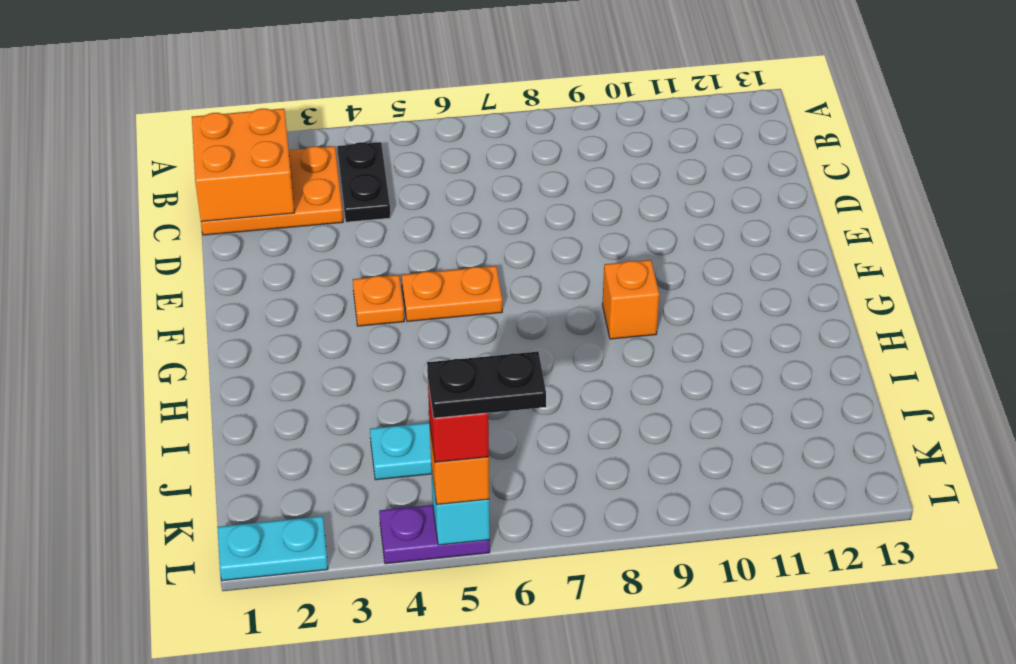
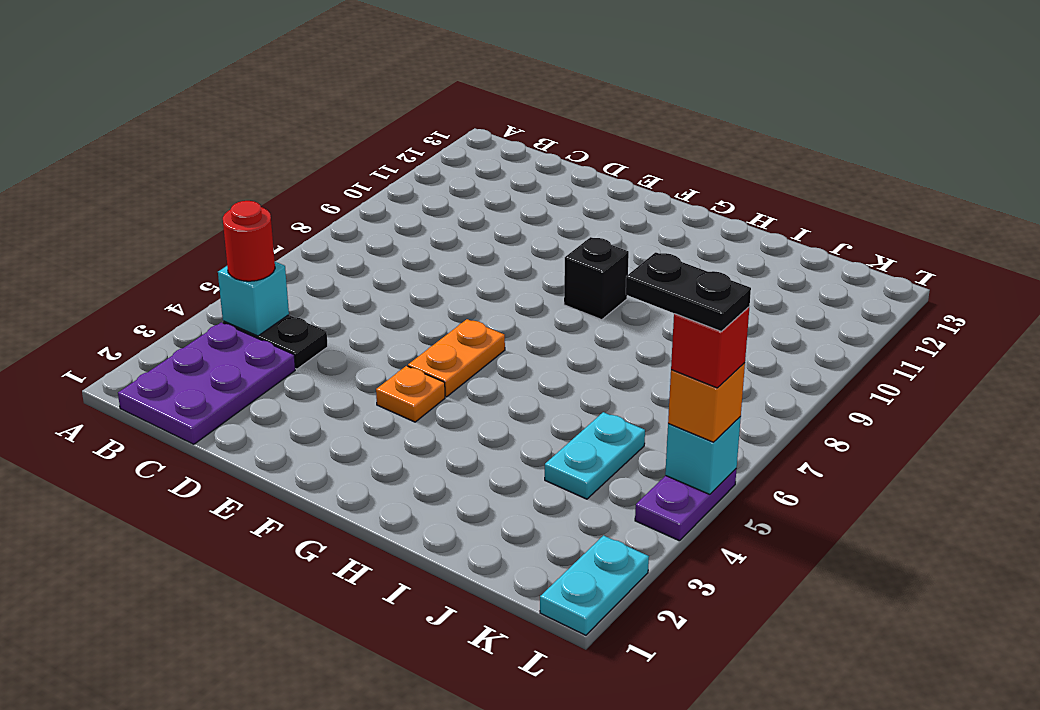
orange plate B1:C3 level 1 -> purple plate B1:C3 level 1
orange brick B1:C2 level 2 -> none
none -> cyan brick B4 level 2
none -> red round brick B4 level 3
orange brick G9 level 1 -> black brick G9 level 1
black plate L5:L6 level 5 -> black plate K5:L5 level 5

